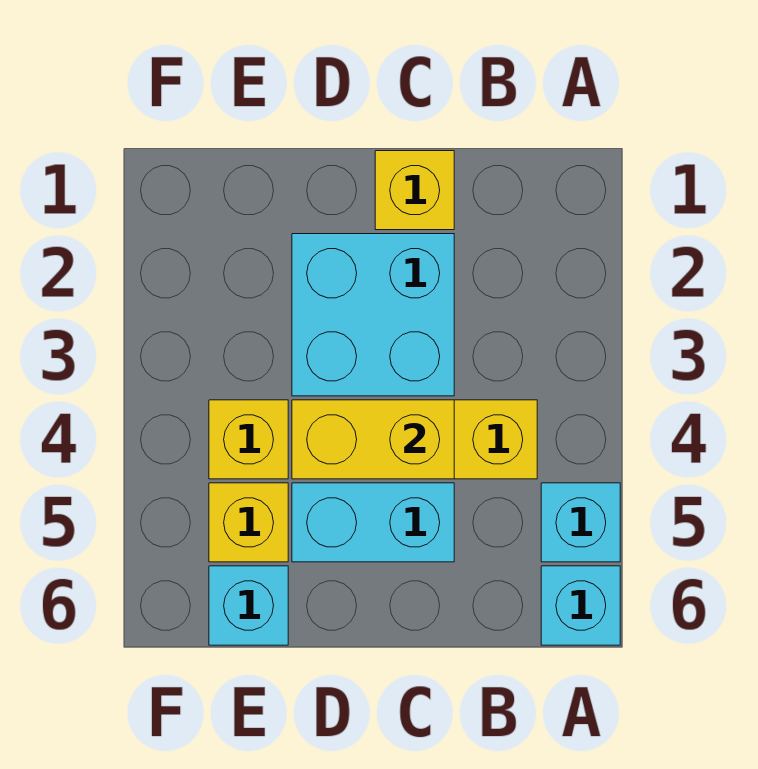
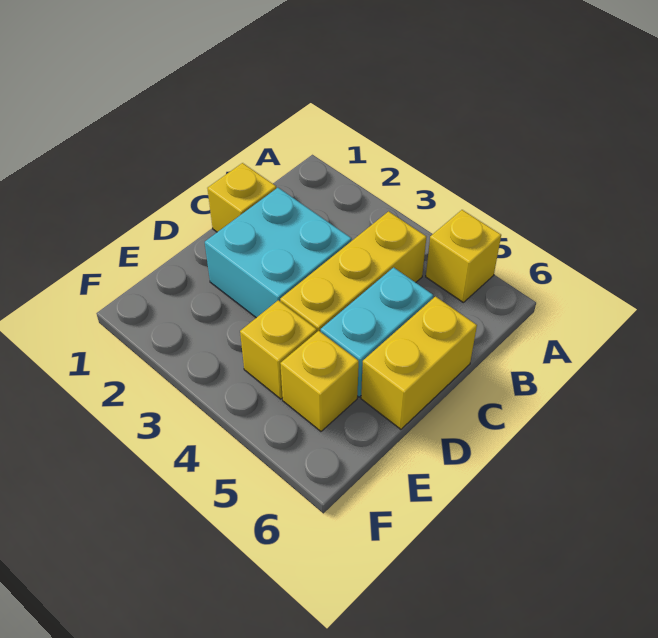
cyan brick A5 level 1 -> yellow brick A5 level 1
cyan brick A6 level 1 -> none
yellow brick C4:D4 level 2 -> yellow brick C6:D6 level 1
cyan brick E6 level 1 -> none

